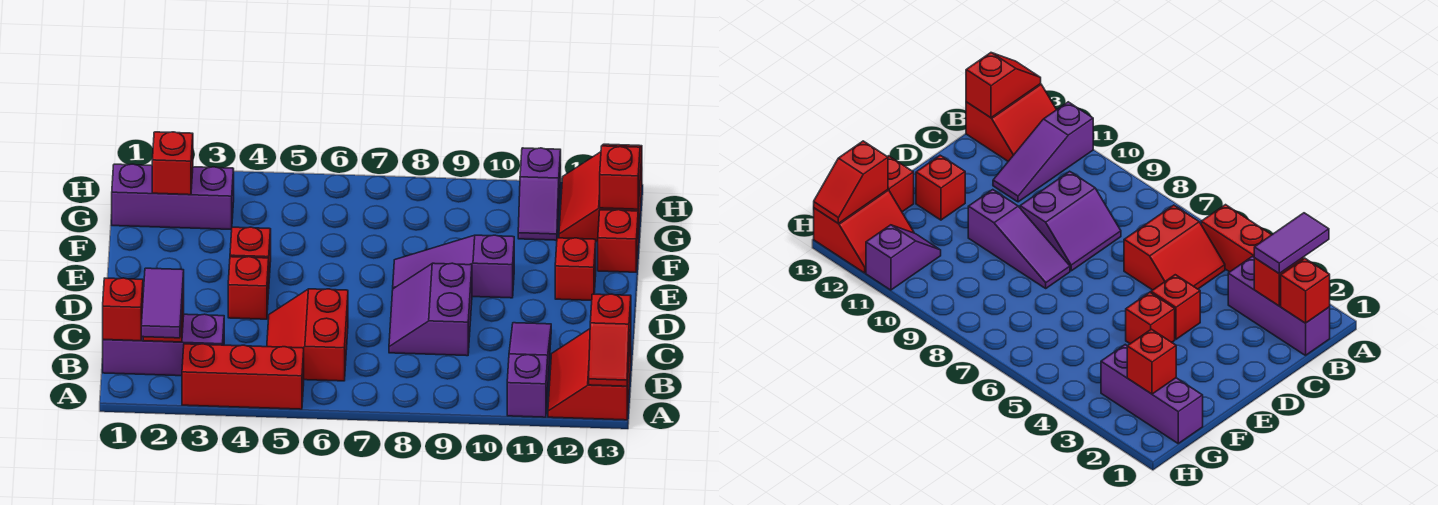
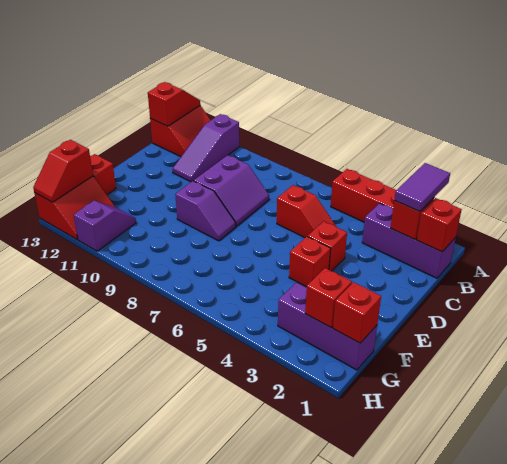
red slope B5:C6 level 1 top 6 -> red slope C5:C6 level 1 top 6
purple slope E8:E10 level 1 top 10 -> purple slope E8:E9 level 1 top 9
red brick E12 level 1 -> red brick G1 level 2

